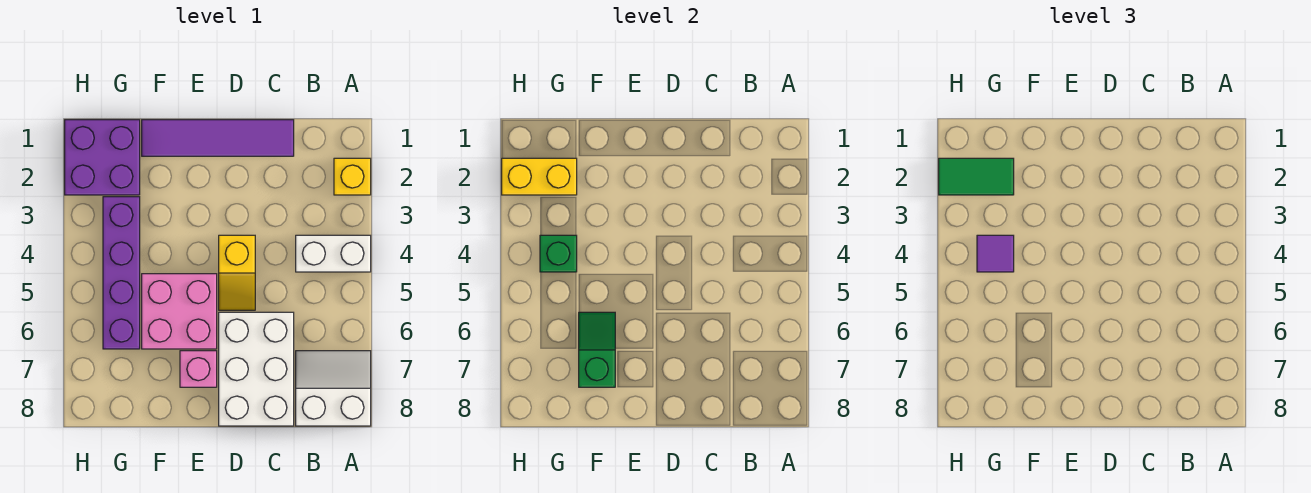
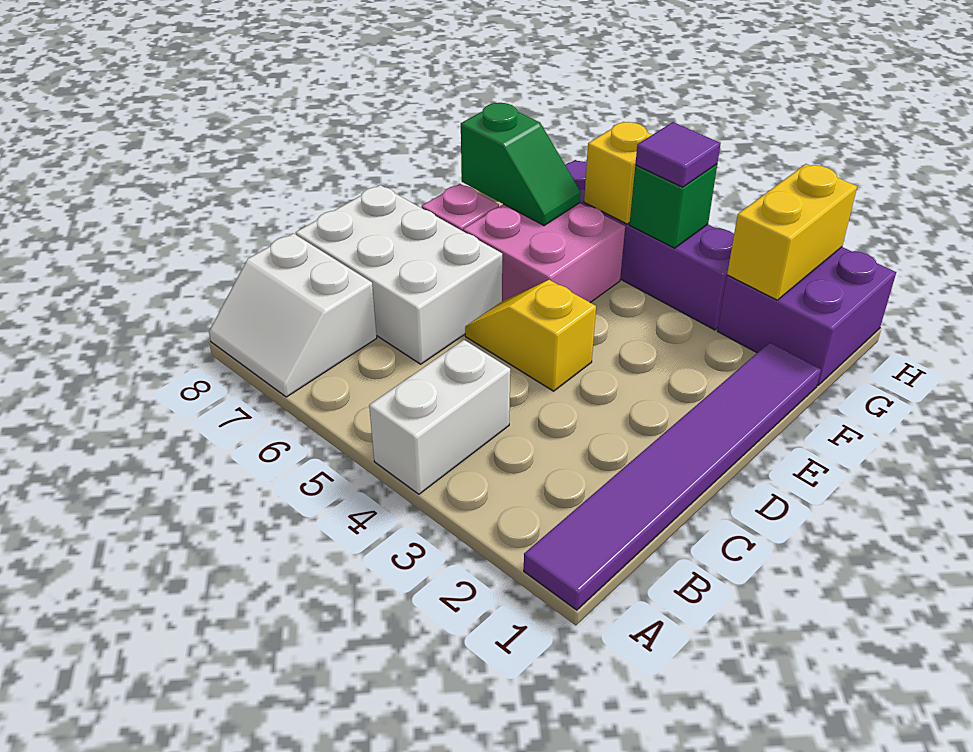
yellow brick A2 level 1 -> yellow brick G5 level 2
white slope A7:B8 level 1 top 8 -> white slope A7:B8 level 1 top B
purple tile C1:F1 level 1 -> purple tile A1:F1 level 1
green tile G2:H2 level 3 -> none

